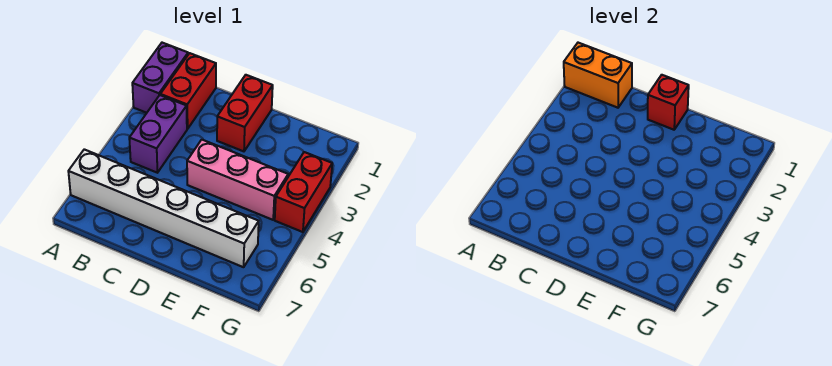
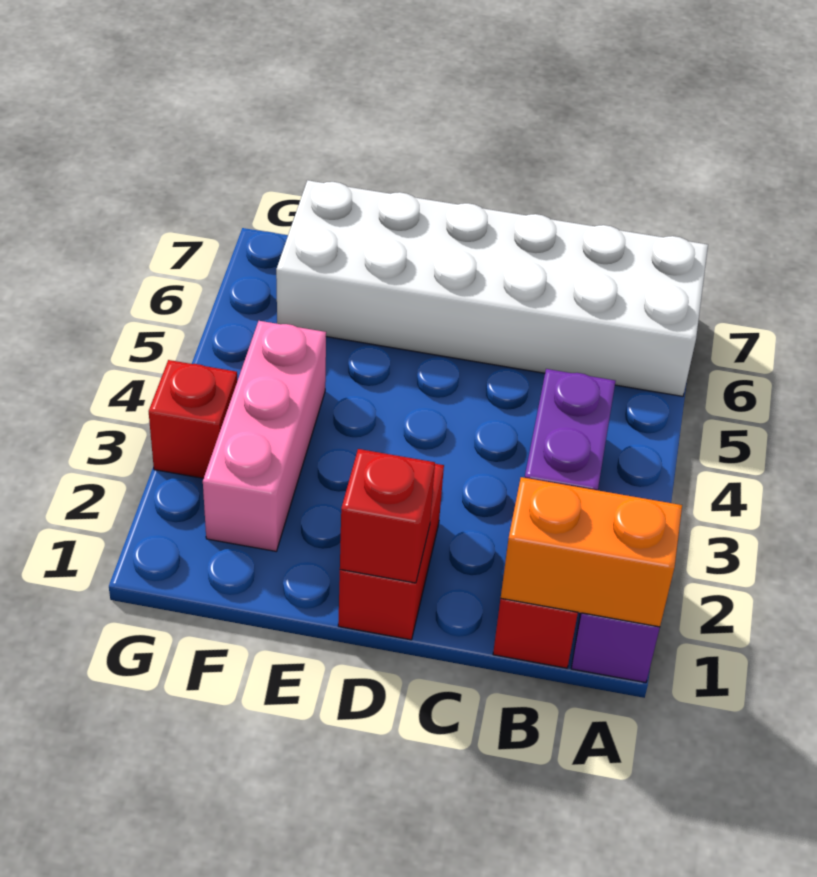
white brick A6:F6 level 1 -> white brick A6:F7 level 1
pink brick D4:F4 level 1 -> pink brick F2:F4 level 1
red brick G3:G4 level 1 -> red brick G3 level 1

